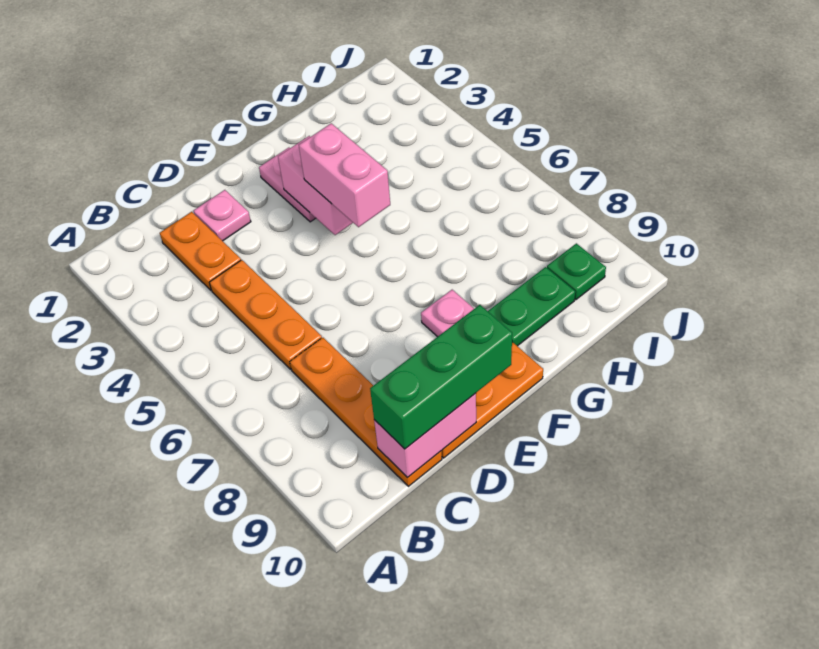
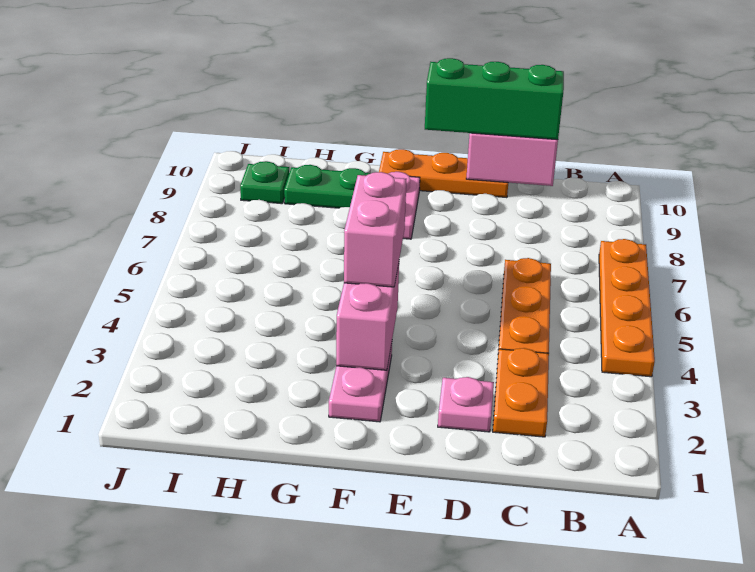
orange plate C7:C10 level 1 -> orange plate A4:A7 level 1

